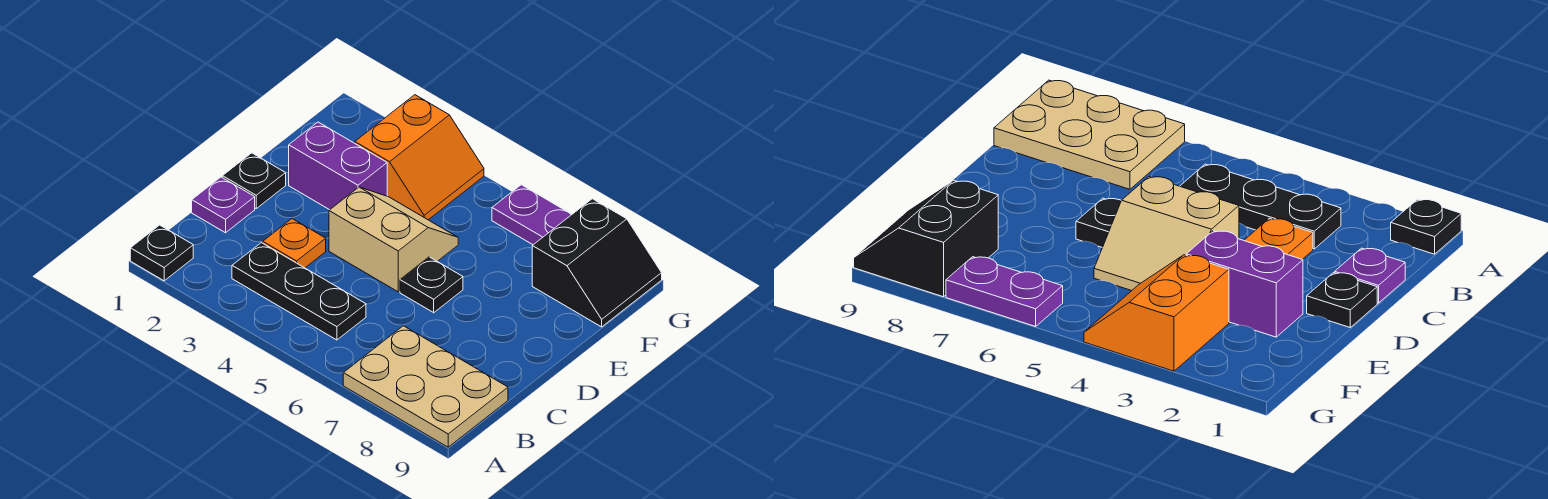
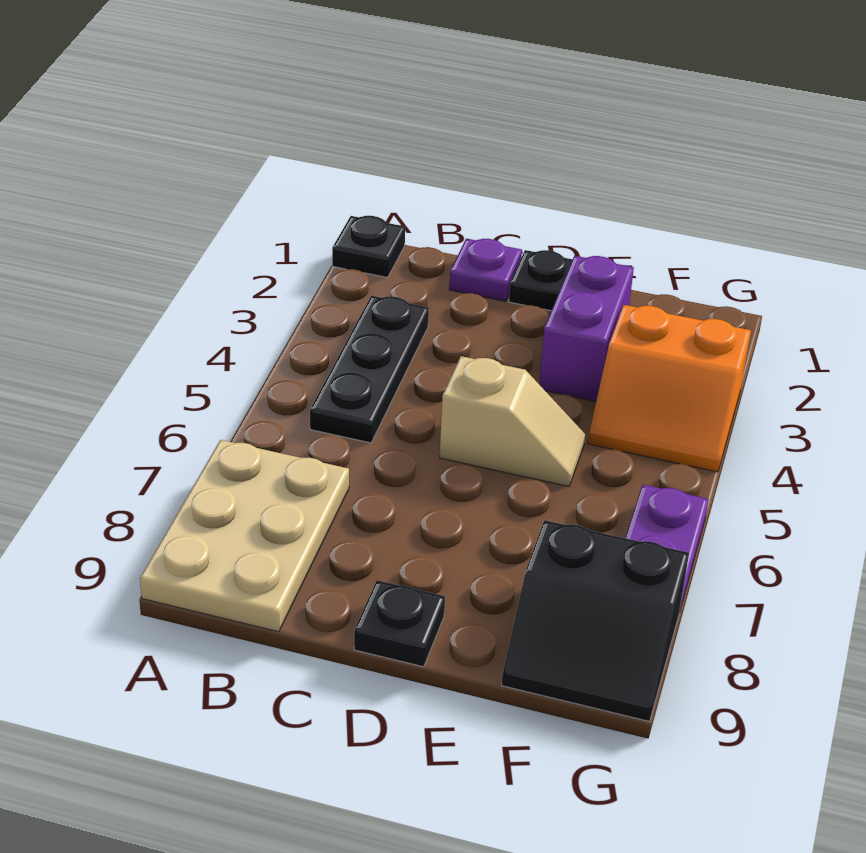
orange plate C3 level 1 -> none
tan slope D4:E5 level 1 top D -> tan slope D5:E5 level 1 top D
black plate D6 level 1 -> black plate D9 level 1

